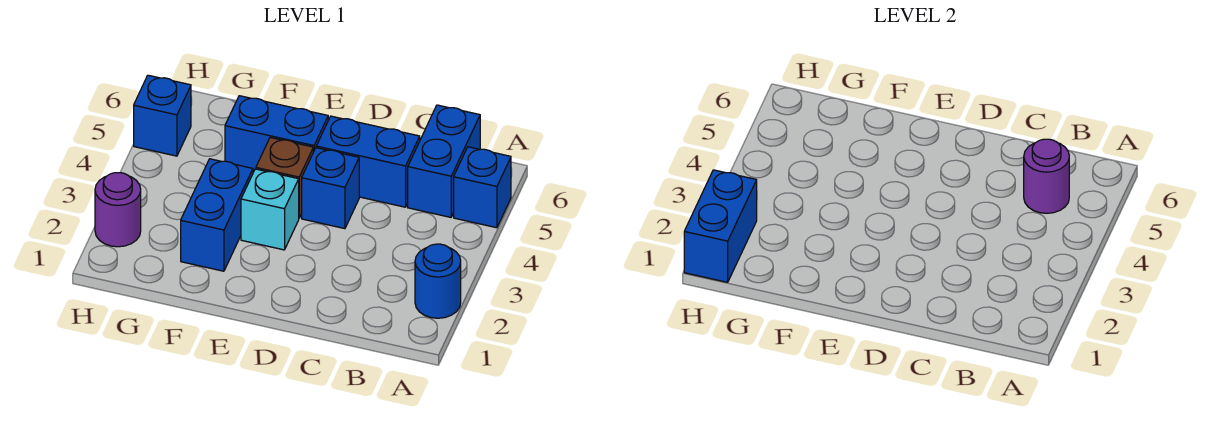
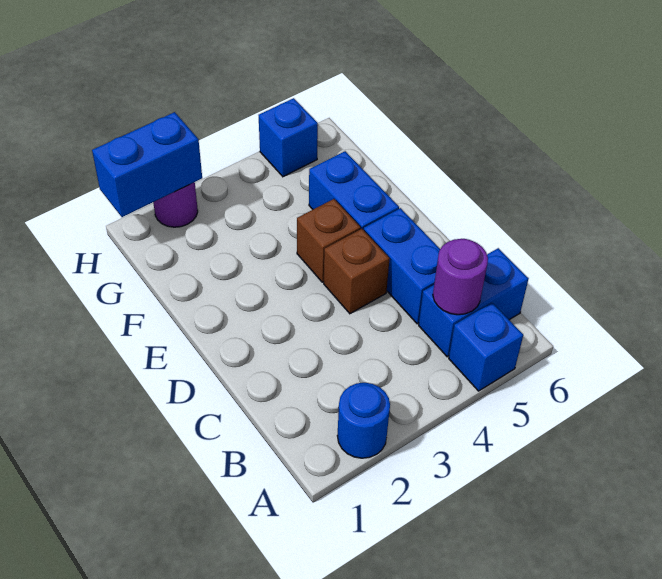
blue brick D4 level 1 -> brown brick D4 level 1
cyan brick E3 level 1 -> none
blue brick F2:F3 level 1 -> none

